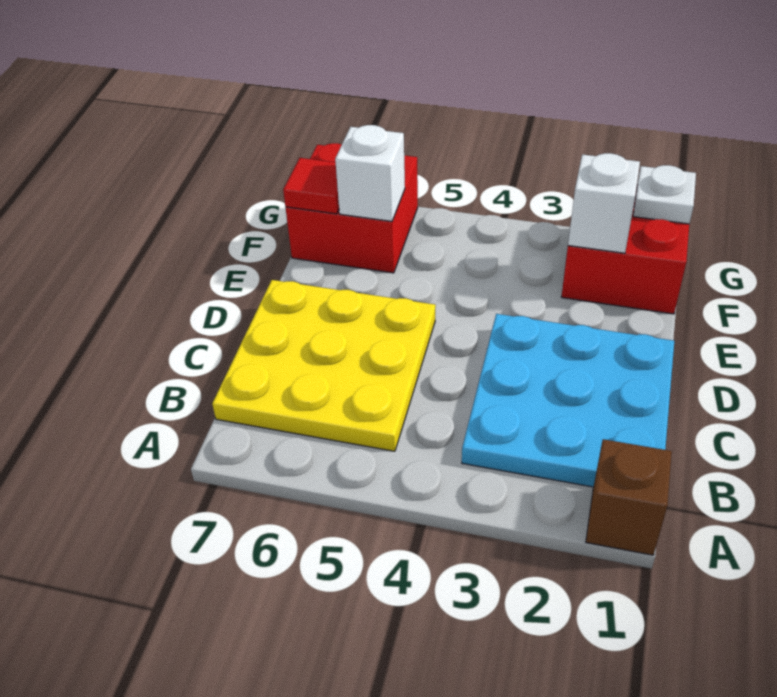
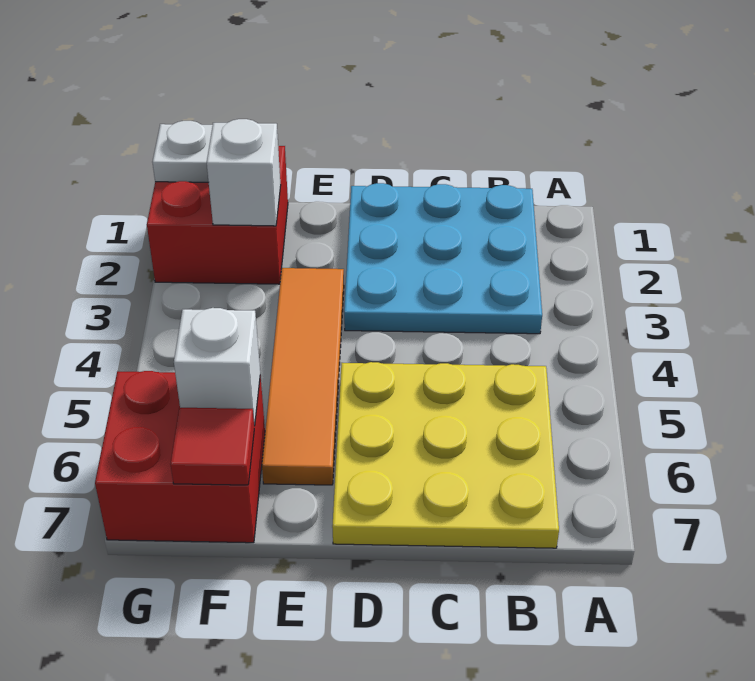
brown brick A1 level 1 -> none
none -> orange tile E3:E6 level 1

